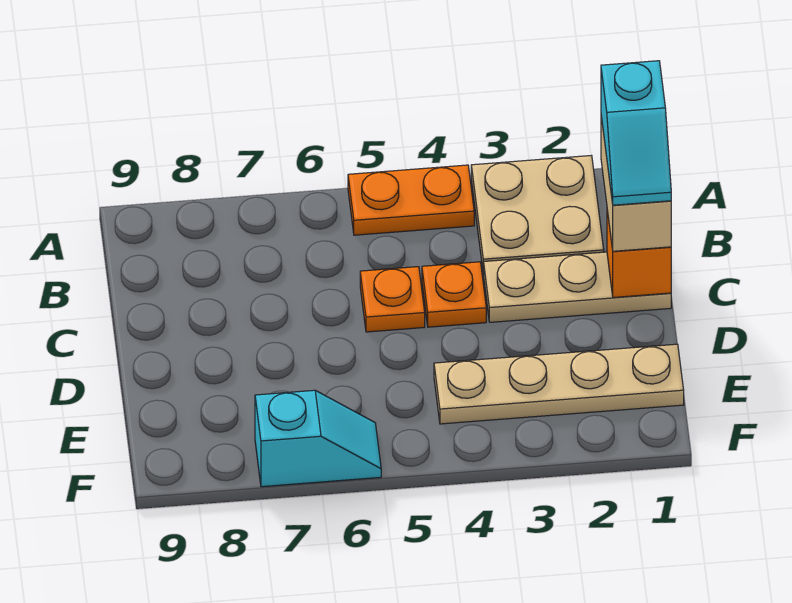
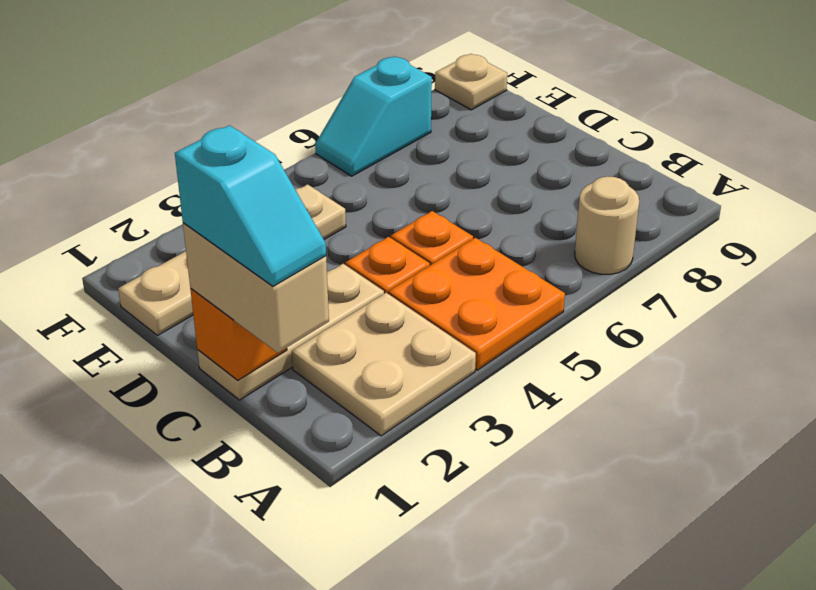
orange plate A4:A5 level 1 -> orange plate A4:B5 level 1
none -> tan round brick A7 level 1
cyan slope B1:C1 level 4 top B -> cyan slope B1:C1 level 4 top C
none -> tan plate F9 level 1

